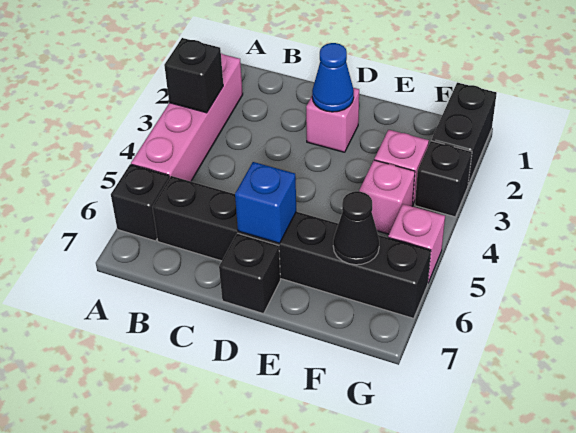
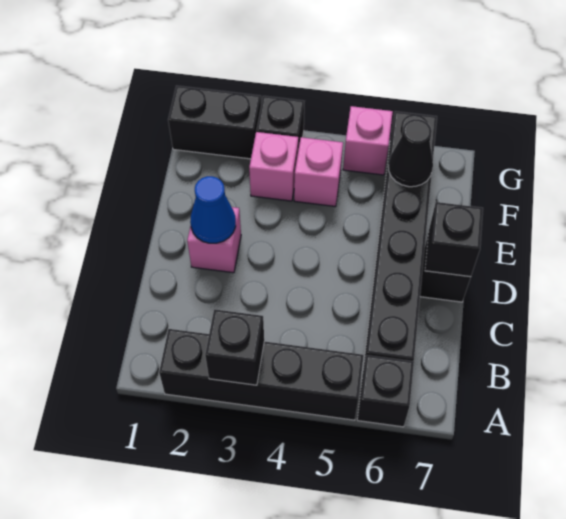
pink brick A2:A5 level 1 -> black brick A2:A5 level 1
blue brick D6 level 2 -> none
none -> black brick D7 level 2

